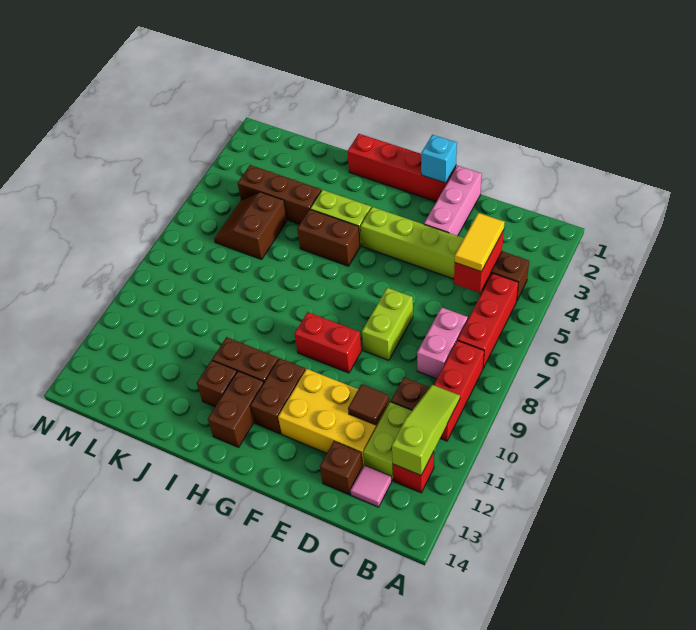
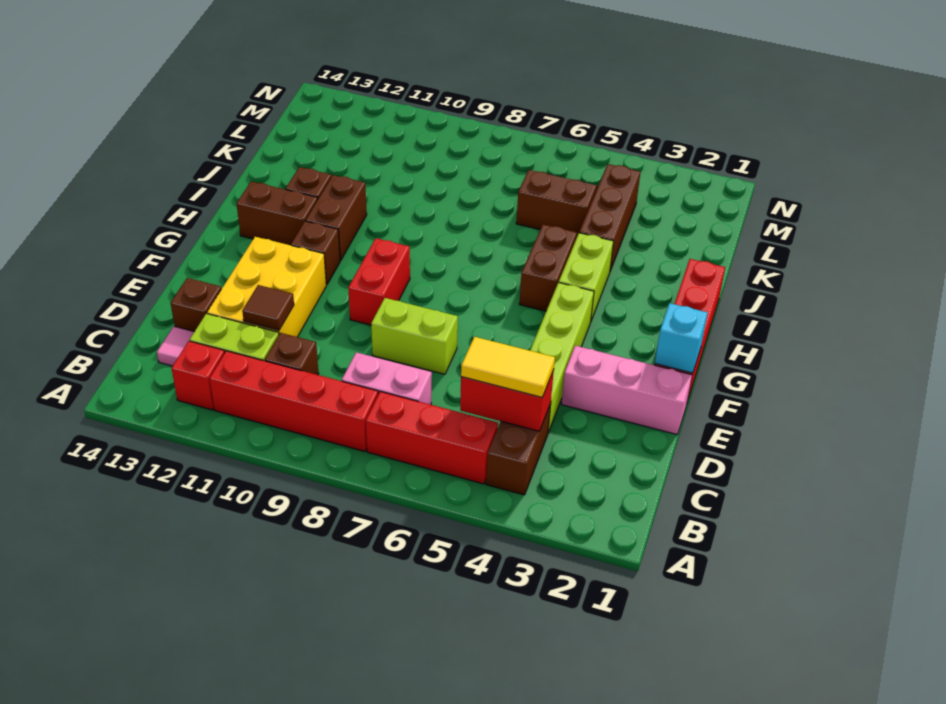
red brick B8:B10 level 1 -> red brick B8:B11 level 1
lime slope B10:B12 level 2 top 12 -> none
brown brick G11:G12 level 1 -> brown brick G11 level 1

